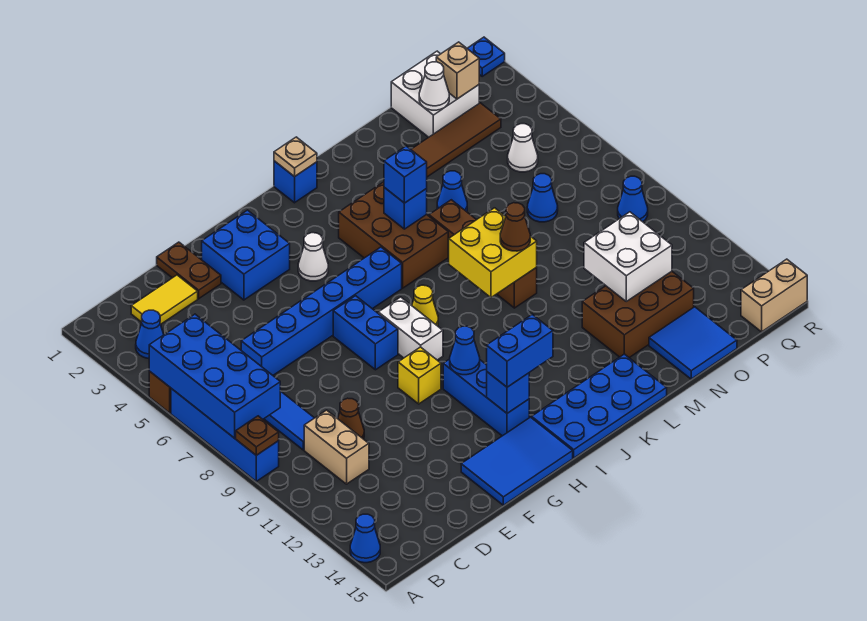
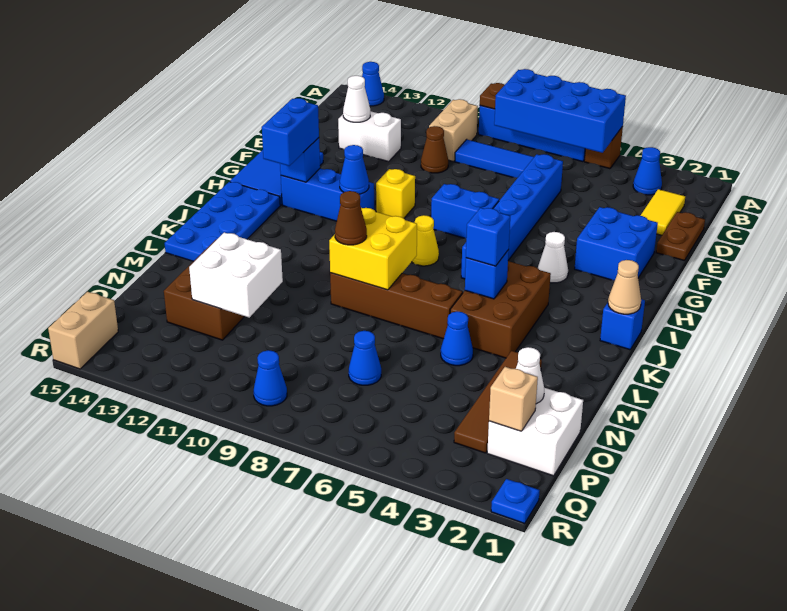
tan brick C10:C11 level 1 -> tan brick B10:C10 level 1
brown plate E1:E2 level 1 -> brown plate D1:E1 level 1
white brick H8:H9 level 1 -> white brick D12:D13 level 1
tan plate J1 level 2 -> tan cone J1 level 2
brown brick J4:K6 level 1 -> brown brick J4:L5 level 1
blue tile N14:O15 level 1 -> none
white cone P5 level 1 -> white cone D13 level 2

